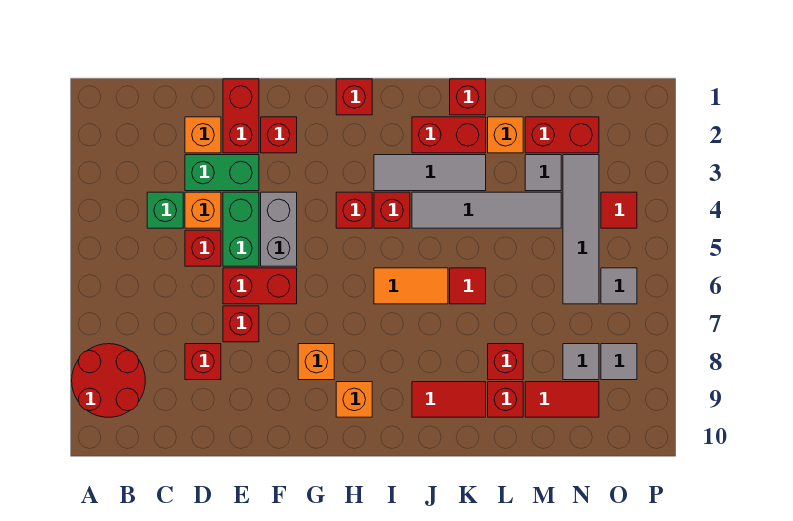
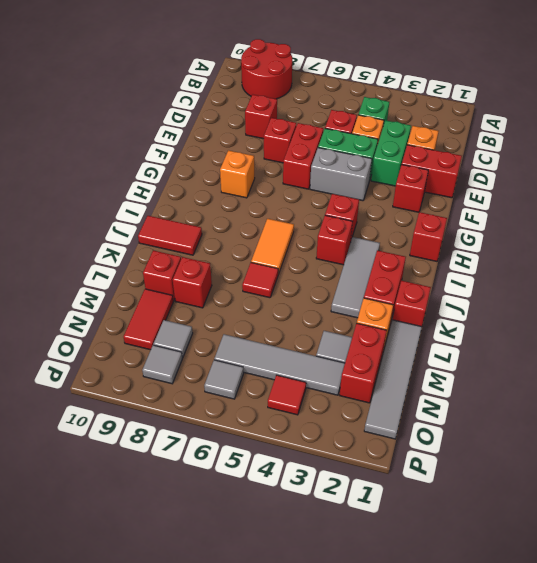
orange brick H9 level 1 -> none
grey tile J4:M4 level 1 -> grey tile L1:O1 level 1
red tile J9:K9 level 1 -> red tile J9:J10 level 1

